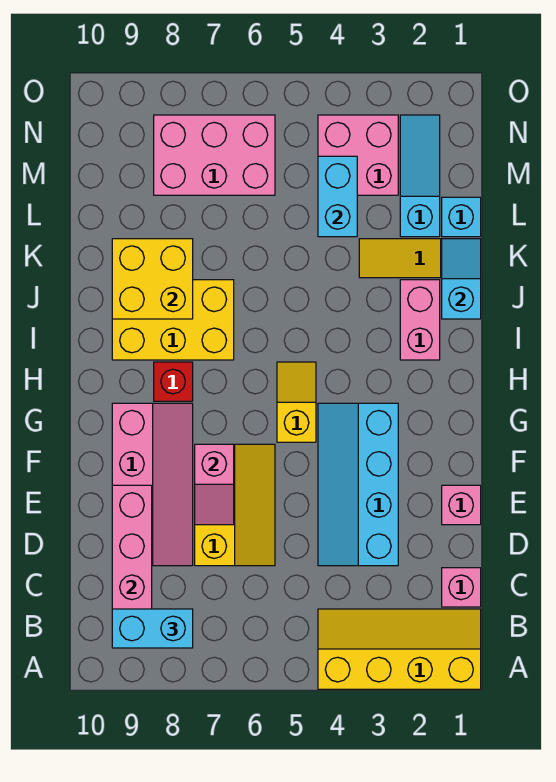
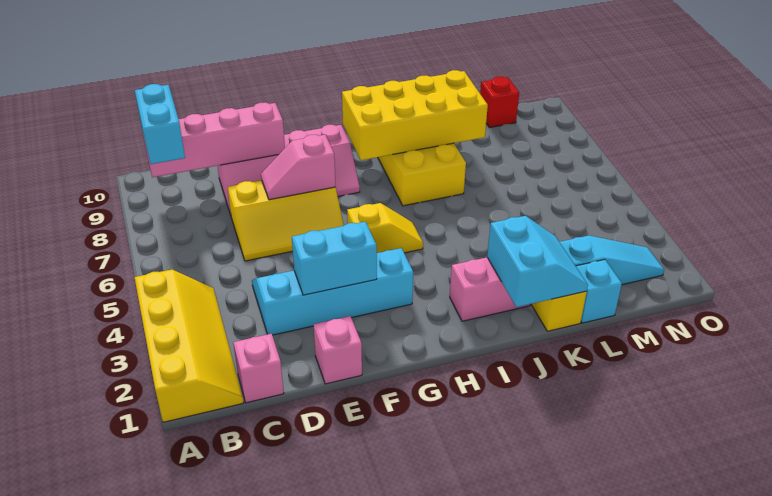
red brick H8 level 1 -> red brick M10 level 1
cyan slope J1:K1 level 2 top J -> cyan slope J1:K2 level 2 top J
yellow brick J8:K9 level 2 -> yellow brick H8:K9 level 2
cyan brick L4:M4 level 2 -> cyan brick E3:F3 level 2
pink brick M3:N4 level 1 -> none
pink brick M6:N8 level 1 -> none

